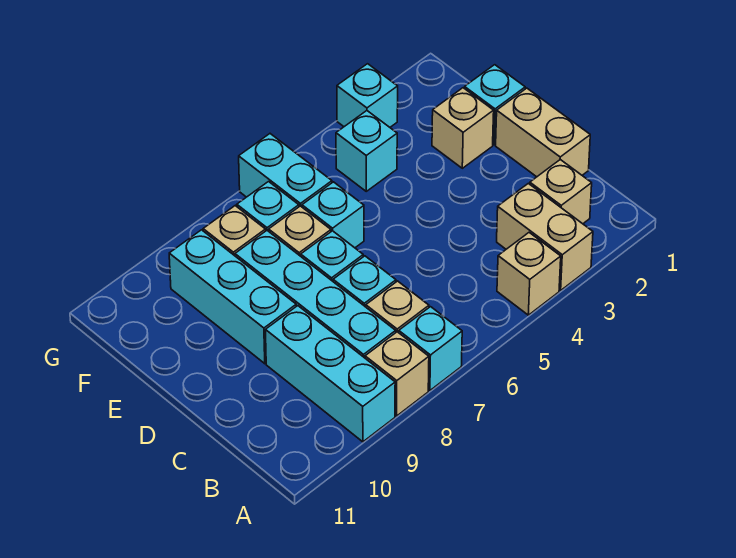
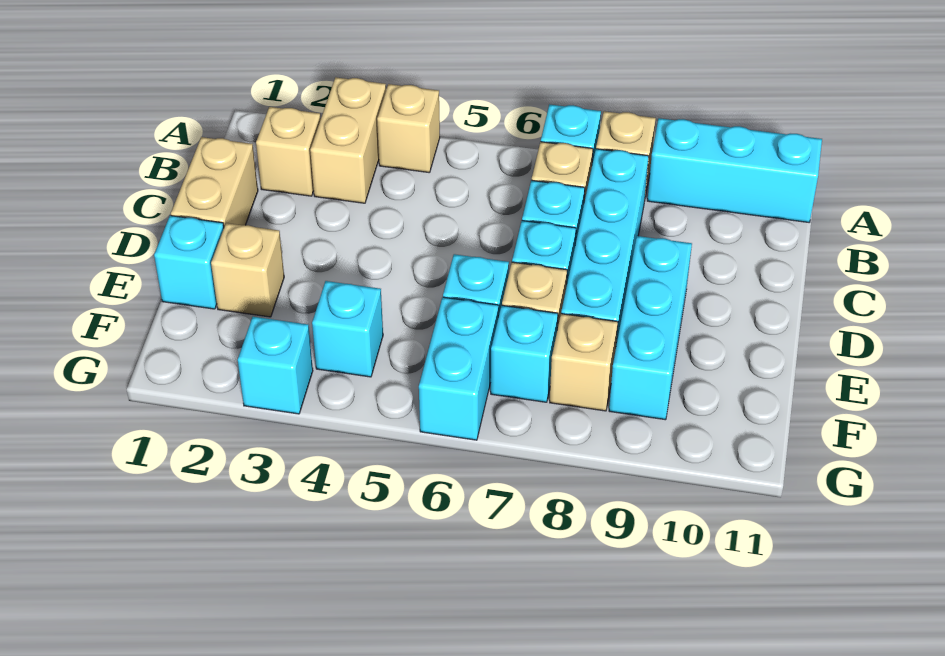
cyan brick A9:C9 level 1 -> cyan brick A9:A11 level 1

